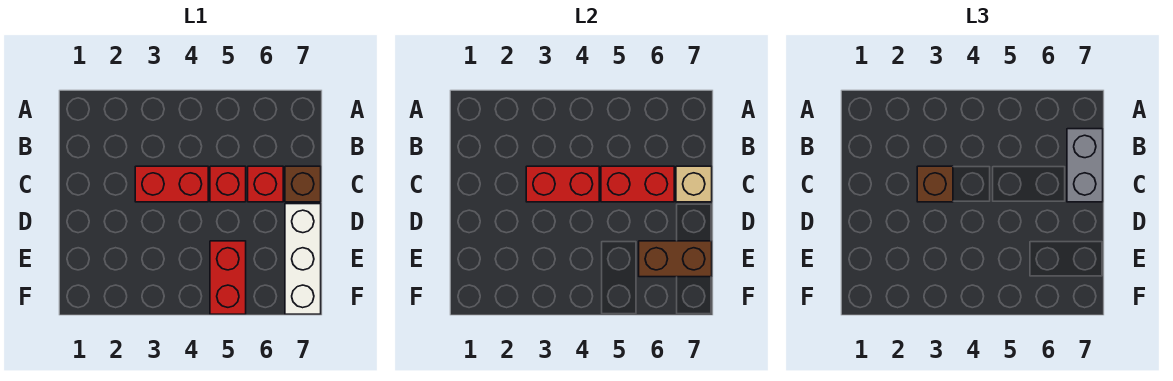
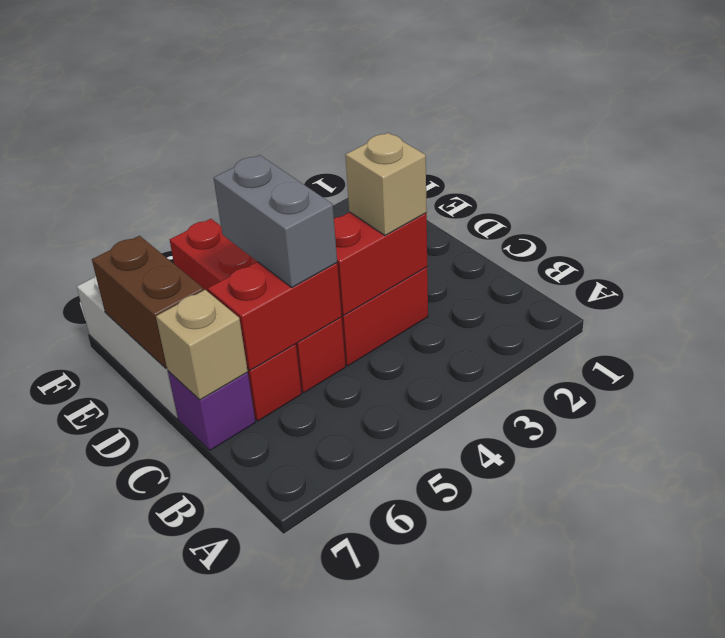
grey brick B7:C7 level 3 -> grey brick C5:D5 level 3
brown brick C3 level 3 -> tan brick C3 level 3
brown brick C7 level 1 -> purple brick C7 level 1
brown brick E6:E7 level 2 -> brown brick D7:E7 level 2

